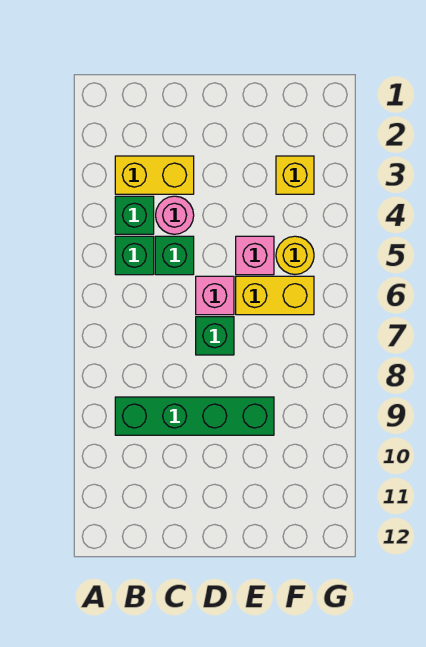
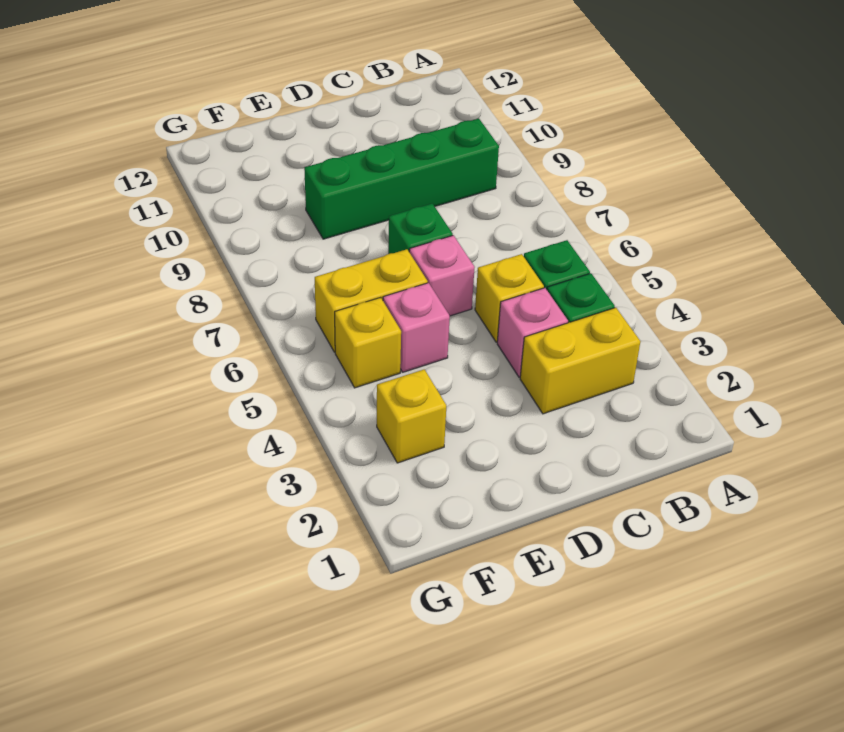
pink round brick C4 level 1 -> pink brick C4 level 1
green brick C5 level 1 -> yellow brick C5 level 1
yellow round brick F5 level 1 -> yellow brick F5 level 1

